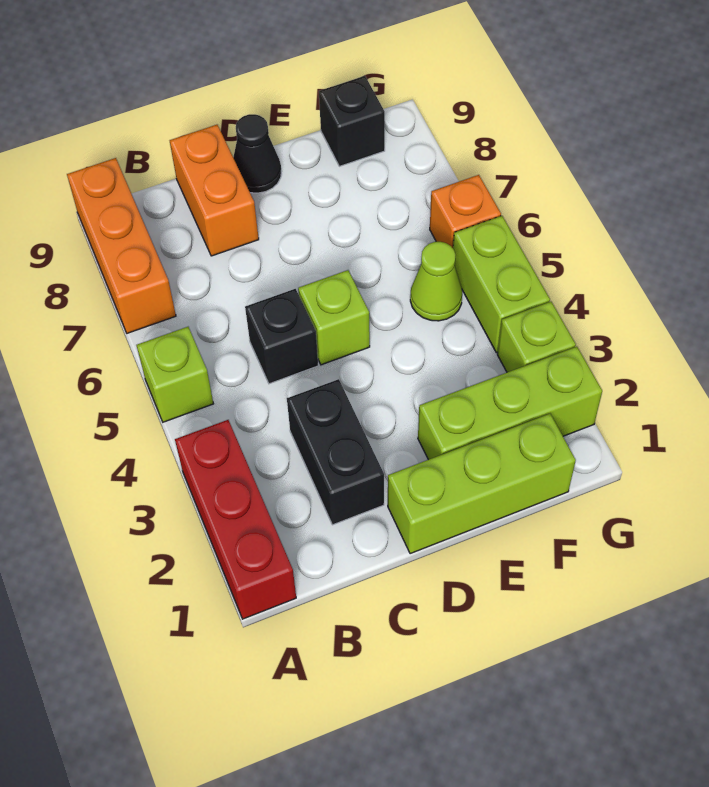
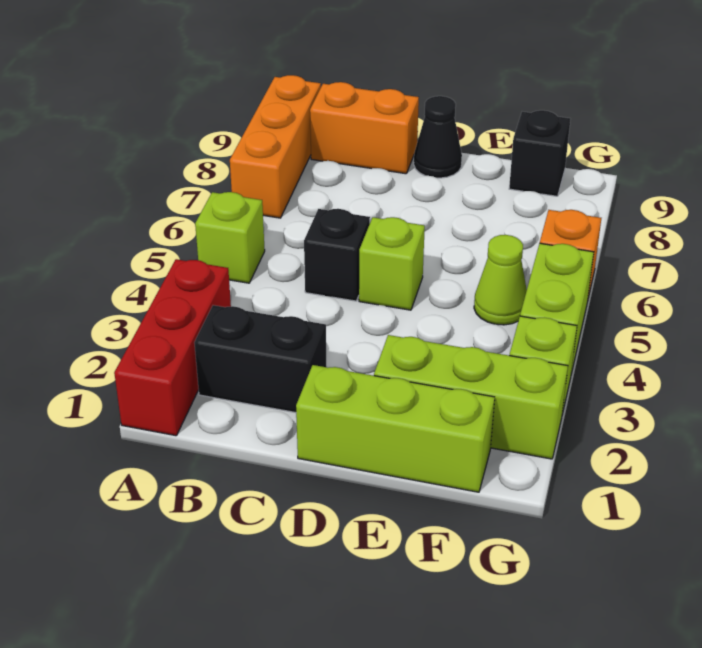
black brick C2:C3 level 1 -> black brick B2:C2 level 1
orange brick C8:C9 level 1 -> orange brick B9:C9 level 1

